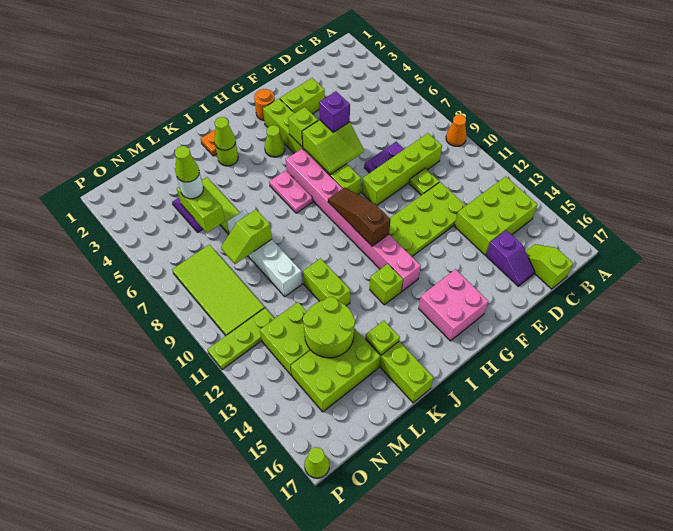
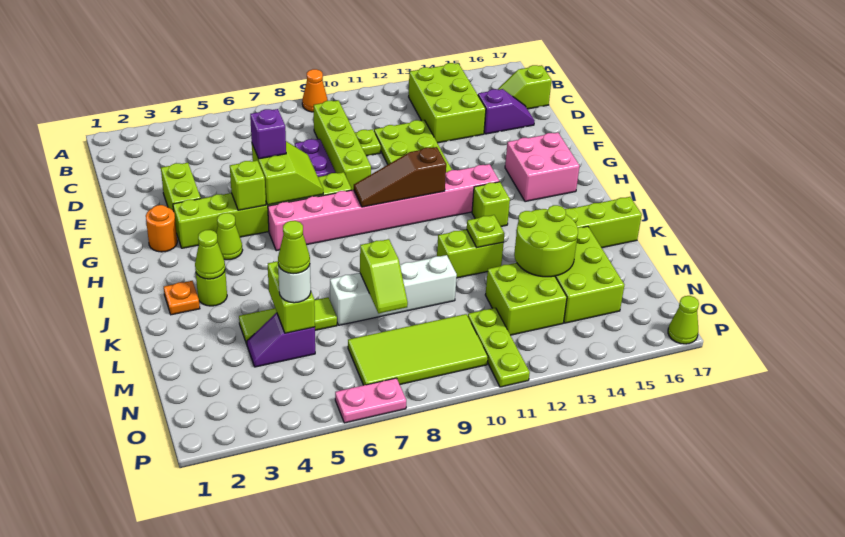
pink plate I6:I7 level 1 -> pink plate P6:P7 level 1
lime plate K15 level 2 -> lime plate K12 level 2
lime brick M5:M6 level 2 -> lime brick L5:M5 level 2

